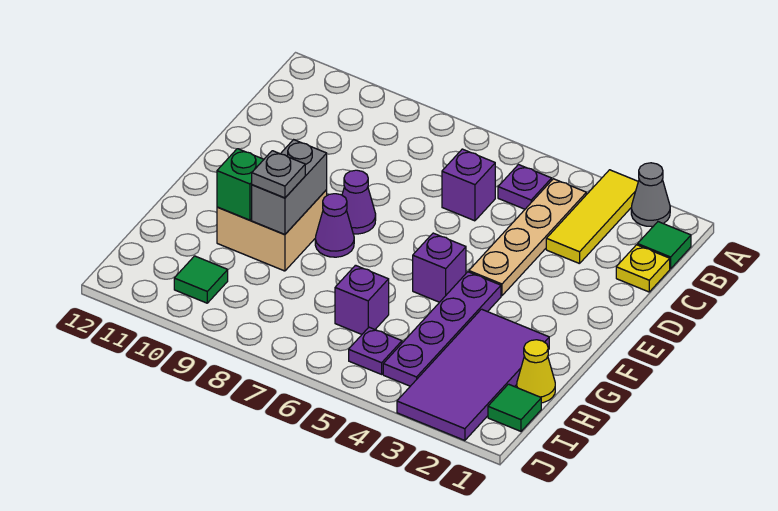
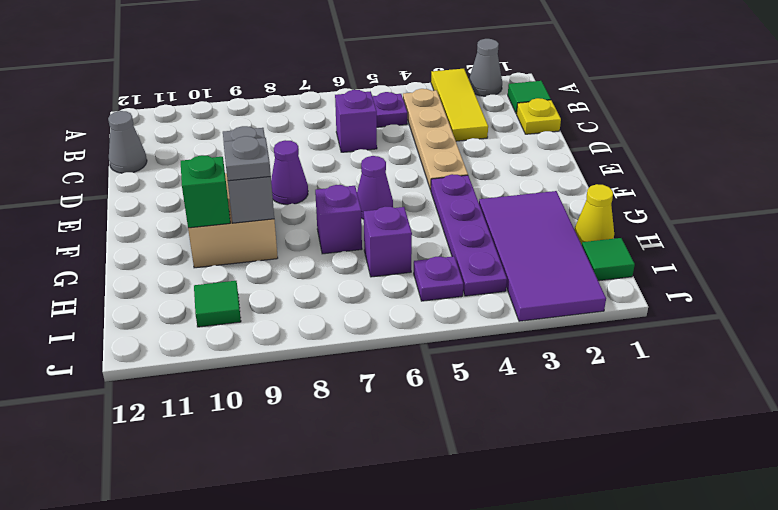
none -> grey cone C12 level 1
purple brick F5 level 1 -> purple brick G7 level 1
purple cone F8 level 1 -> purple cone F6 level 1

